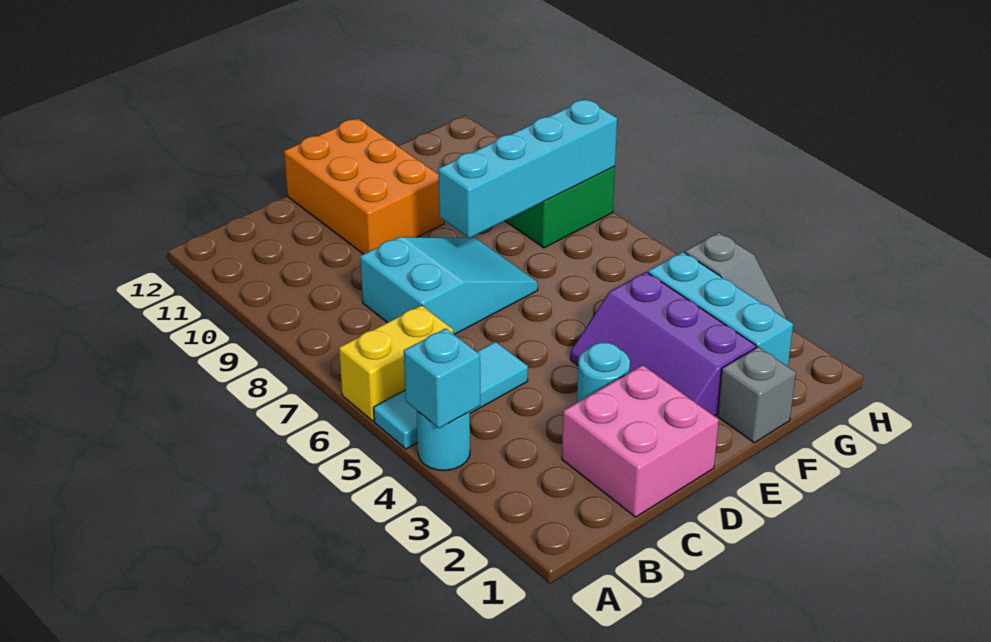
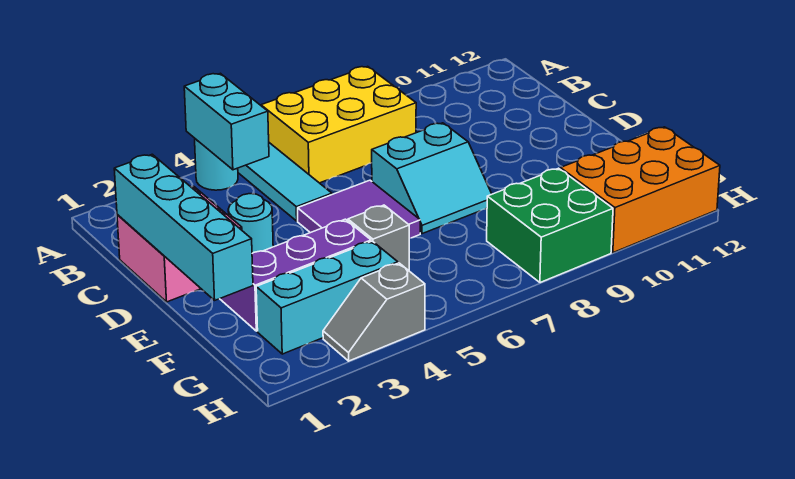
cyan brick A4 level 2 -> cyan brick A4:B4 level 2
yellow brick A6:B6 level 1 -> yellow brick A6:B8 level 1
cyan slope C7:E8 level 1 top C -> cyan slope D7:E8 level 1 top D
none -> purple tile D5:E6 level 1
orange brick D10:E12 level 1 -> orange brick G10:H12 level 1
cyan brick E8:H8 level 2 -> cyan brick C1:F1 level 2
grey brick F1 level 1 -> grey brick F5 level 1

